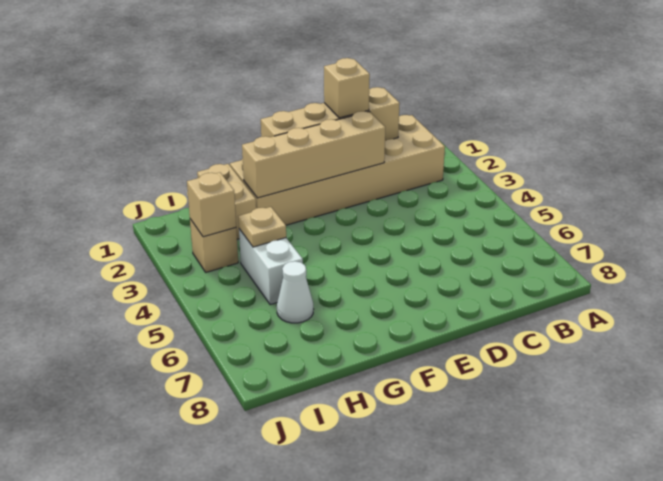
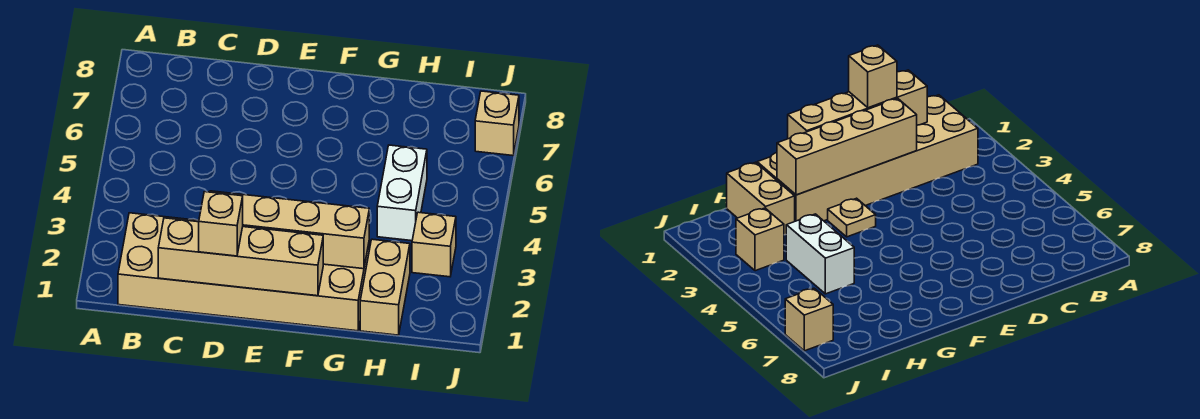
tan plate H4 level 2 -> tan plate F3 level 1
white cone H6 level 1 -> none
tan brick I3 level 2 -> tan brick J7 level 1

